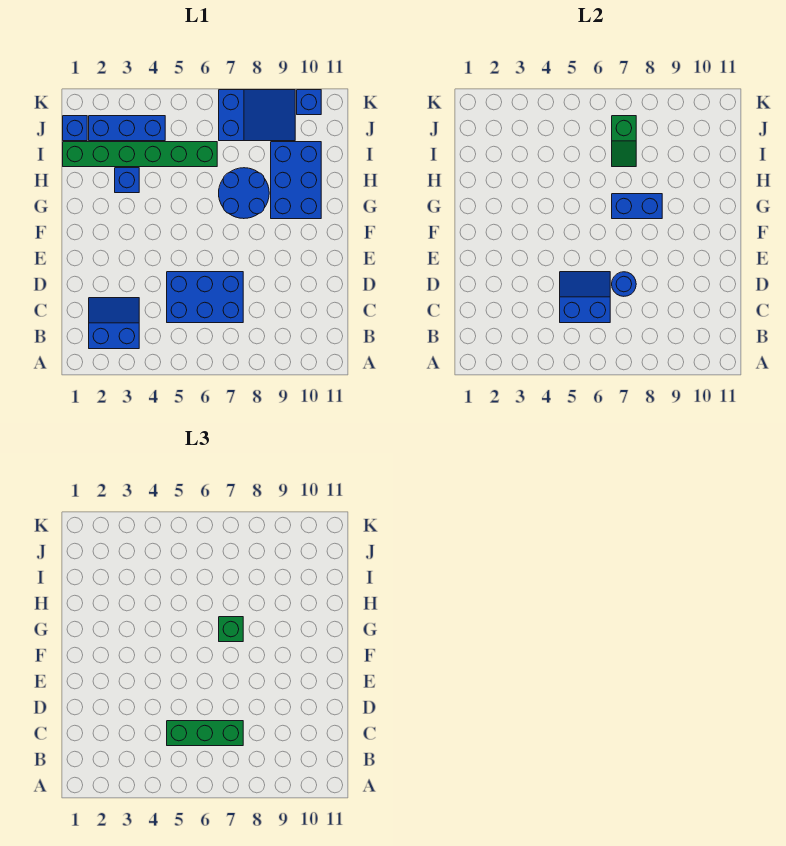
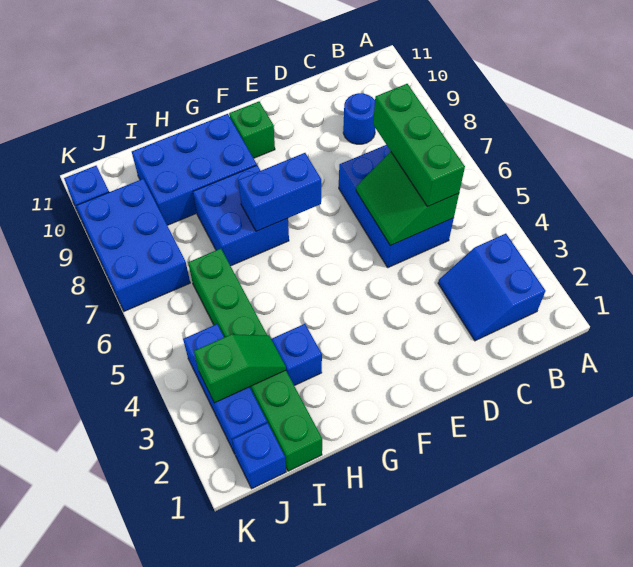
blue slope C5:D6 level 2 top C -> green slope C5:D6 level 2 top C
blue round brick D7 level 2 -> blue round brick C9 level 1
blue round brick G7:H8 level 1 -> blue brick G7:H8 level 1
blue brick G7:G8 level 2 -> blue brick F7:G7 level 2
green brick G7 level 3 -> green brick F10 level 1
green slope I7:J7 level 2 top J -> green slope I3:J3 level 2 top J
blue slope J7:K9 level 1 top 7 -> blue brick J7:K9 level 1

